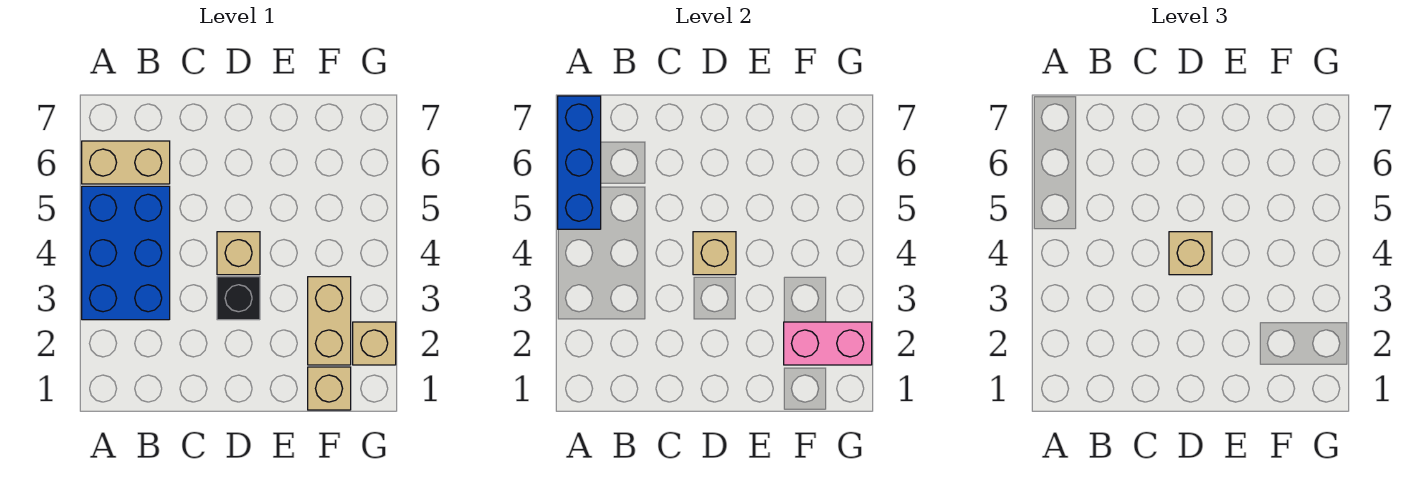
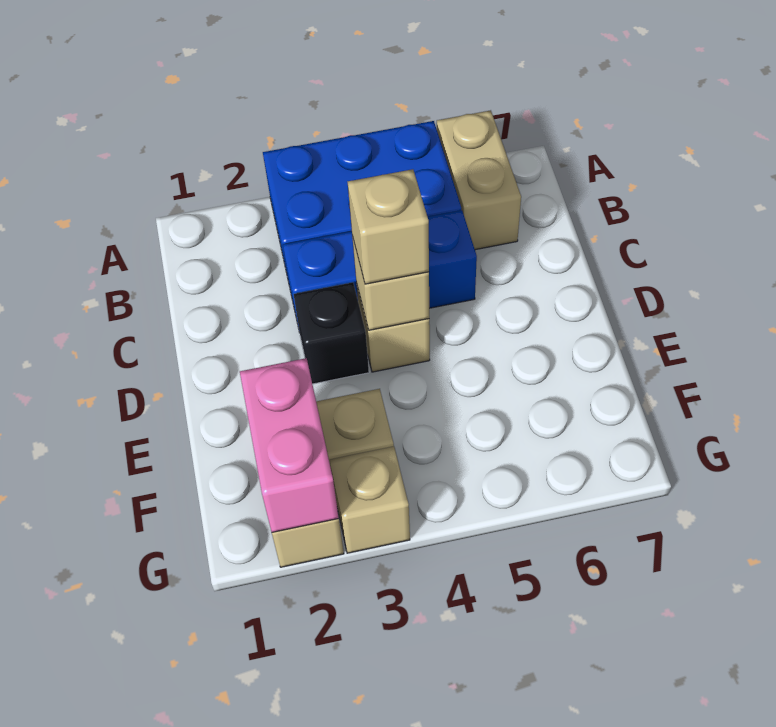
blue brick A5:A7 level 2 -> blue brick C3:C5 level 1
tan brick F1 level 1 -> tan brick G3 level 1

